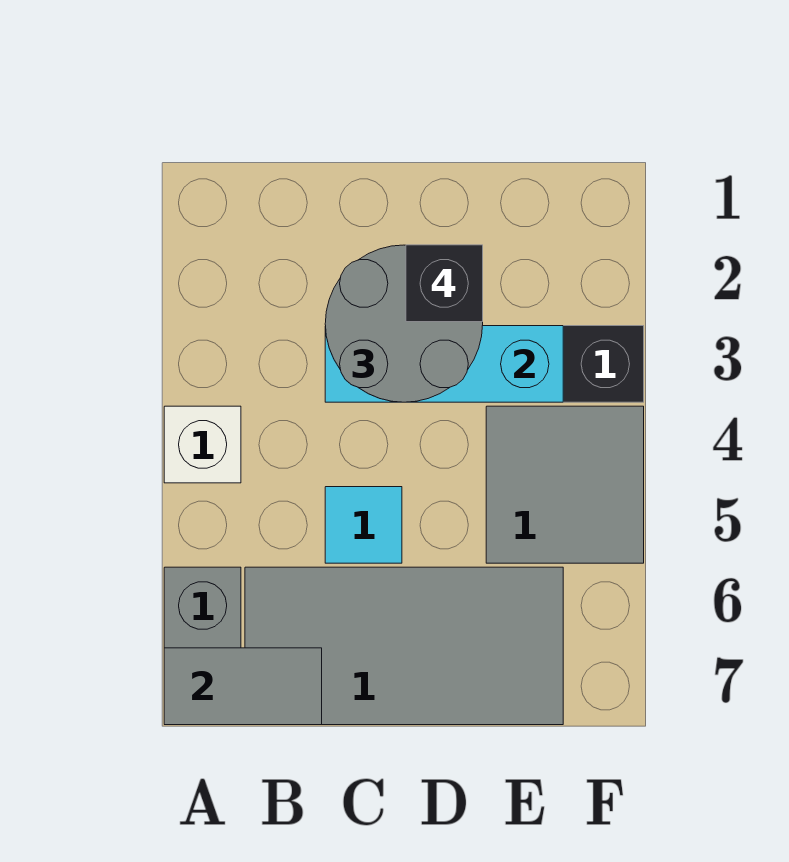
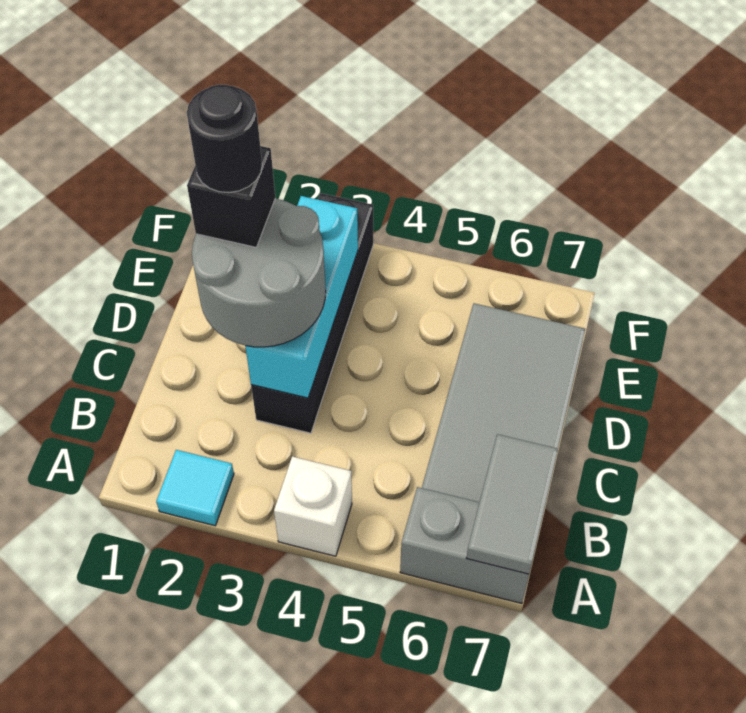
cyan tile C5 level 1 -> cyan tile A2 level 1
none -> black round brick D2 level 5
grey tile E4:F5 level 1 -> none

